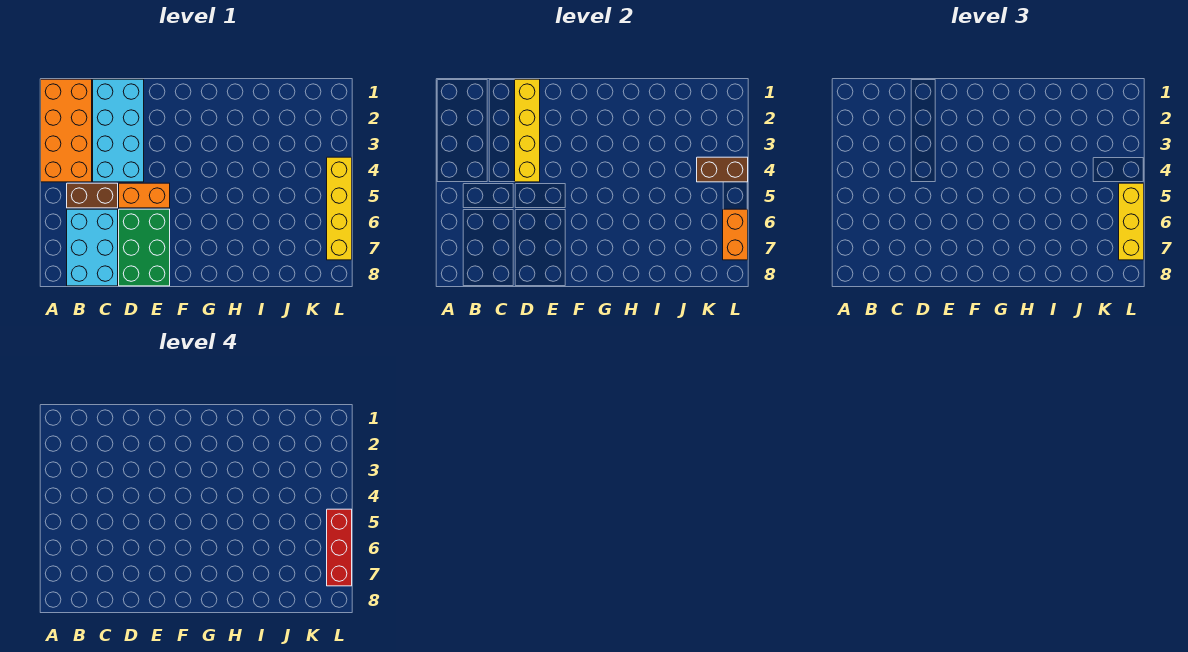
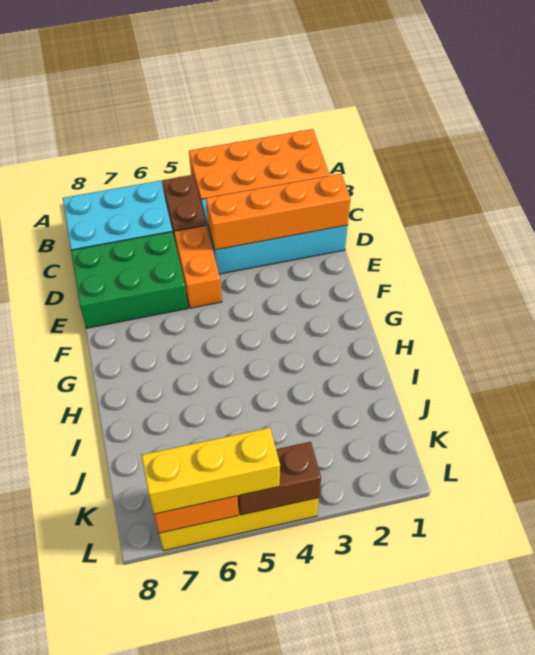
yellow brick D1:D4 level 2 -> orange brick D1:D4 level 2
brown brick K4:L4 level 2 -> brown brick L4:L5 level 2
red brick L5:L7 level 4 -> none

